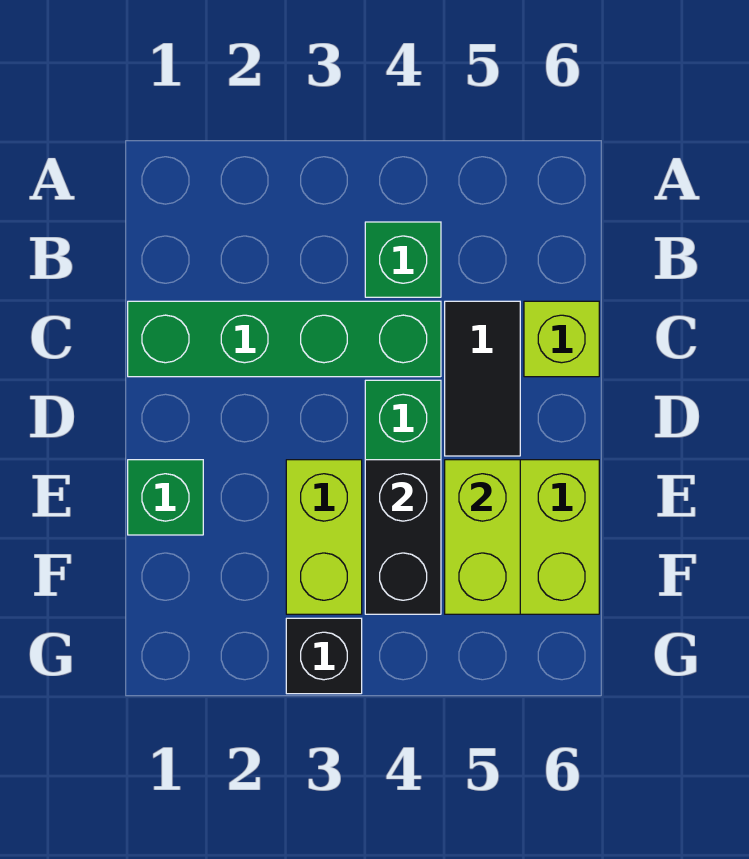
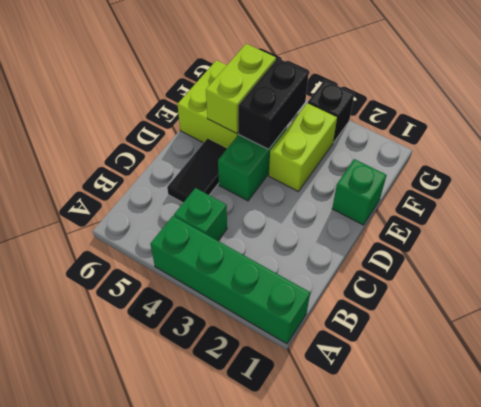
green brick C1:C4 level 1 -> green brick A1:A4 level 1
lime brick C6 level 1 -> none

